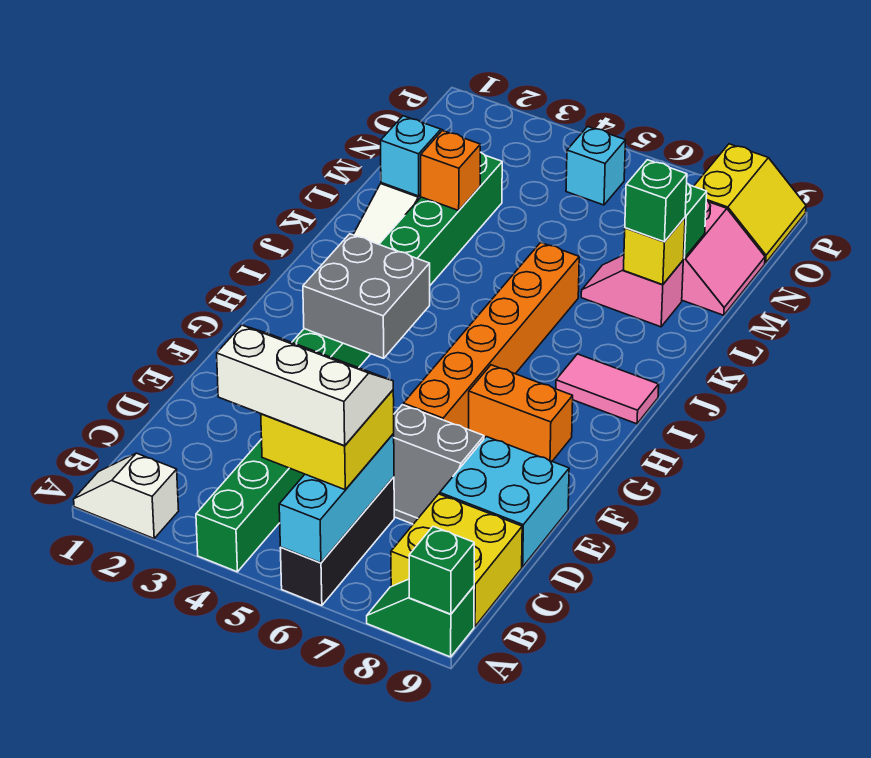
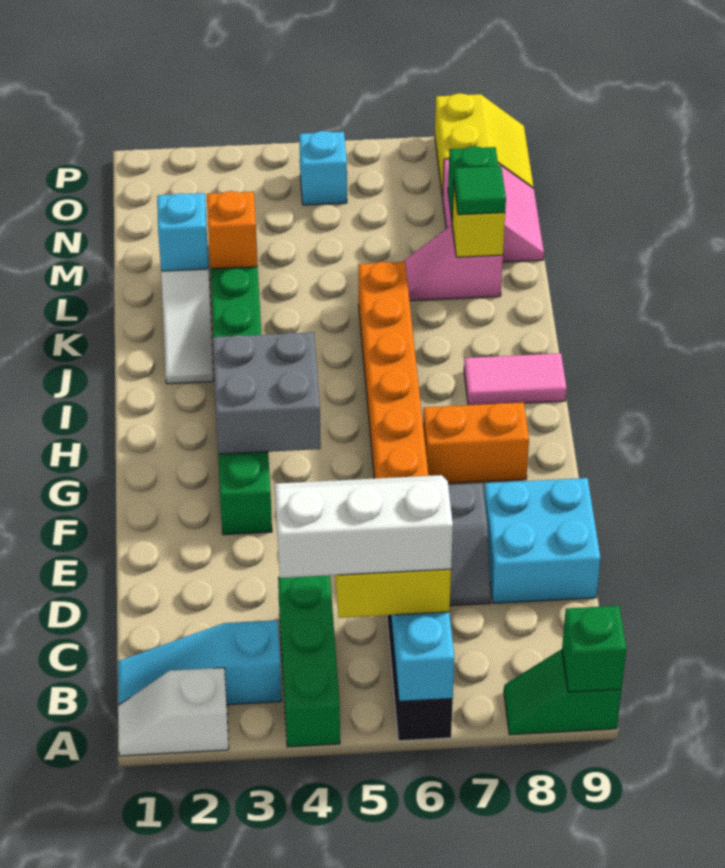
none -> cyan slope B1:B3 level 1 top 3
yellow brick B8:C9 level 1 -> none
green brick L8 level 3 -> green tile L8 level 3

